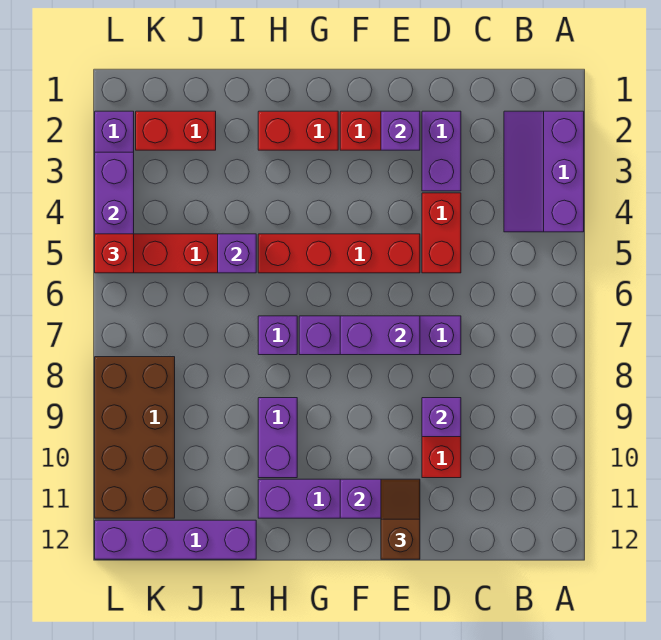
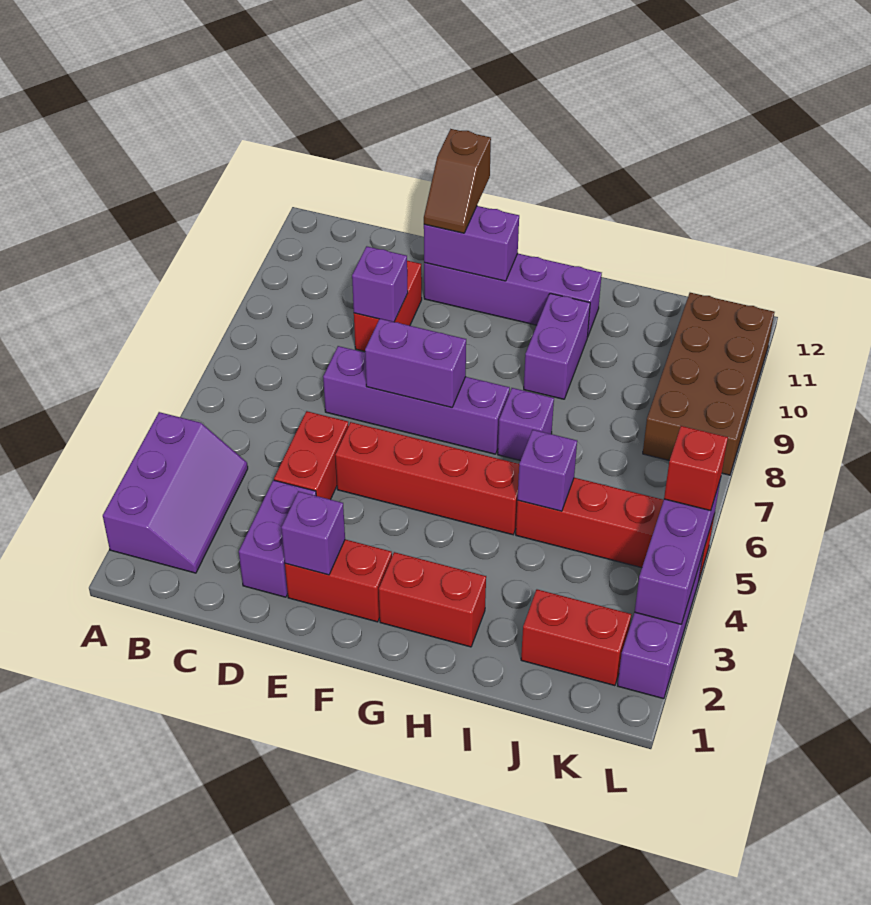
purple brick I12:L12 level 1 -> none

